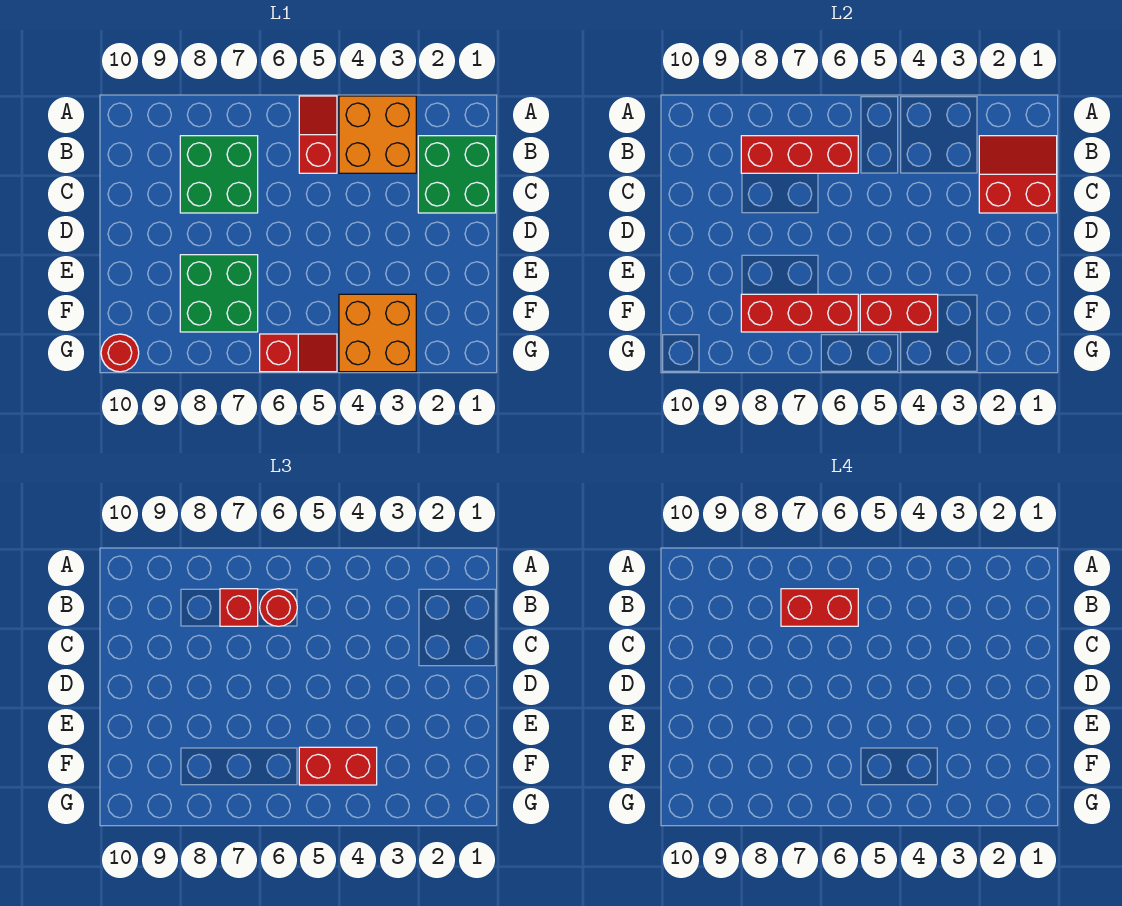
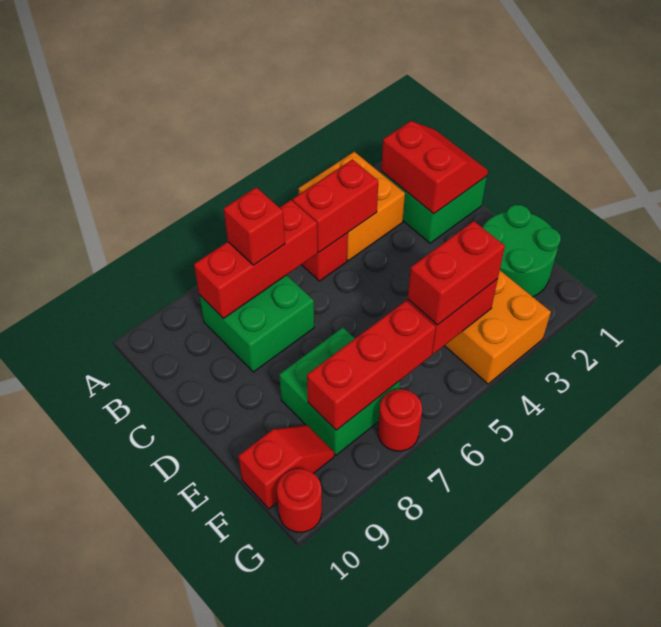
red slope B1:C2 level 2 top C -> red slope B1:C2 level 2 top 2
red round brick B6 level 3 -> red round brick G7 level 1
red brick B6:B7 level 4 -> red brick B4:B5 level 2
none -> green round brick E1:F2 level 1
red slope G5:G6 level 1 top 6 -> red slope F9:F10 level 1 top 10

